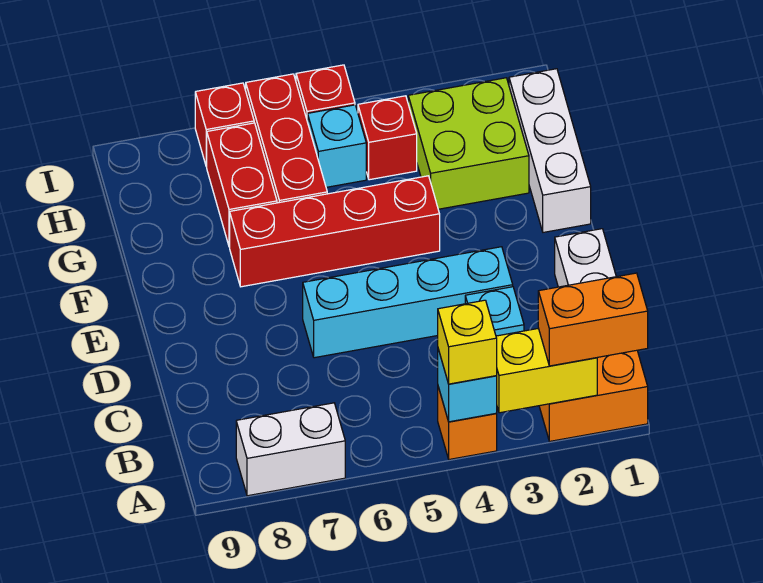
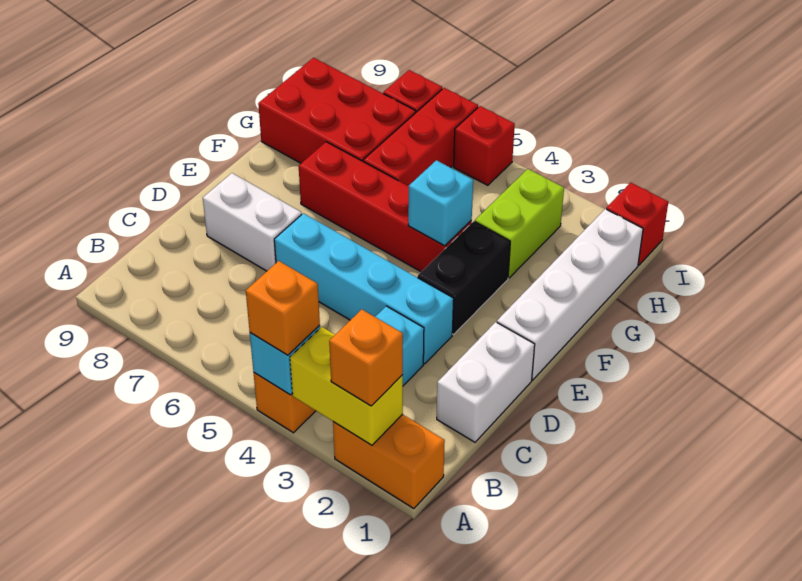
orange brick A1:A2 level 3 -> orange brick A2 level 3
yellow brick A4 level 3 -> orange brick A4 level 3
white brick A7:A8 level 1 -> white brick D7:D8 level 1
none -> black brick E3:F3 level 1
white brick F1:H1 level 1 -> white brick E1:H1 level 1
lime brick G2:H3 level 1 -> lime brick G3:H3 level 1
red brick G7:H7 level 1 -> red brick G7:H9 level 1
red brick H4 level 1 -> red brick I1 level 1
cyan brick H5 level 1 -> cyan brick F4 level 2

